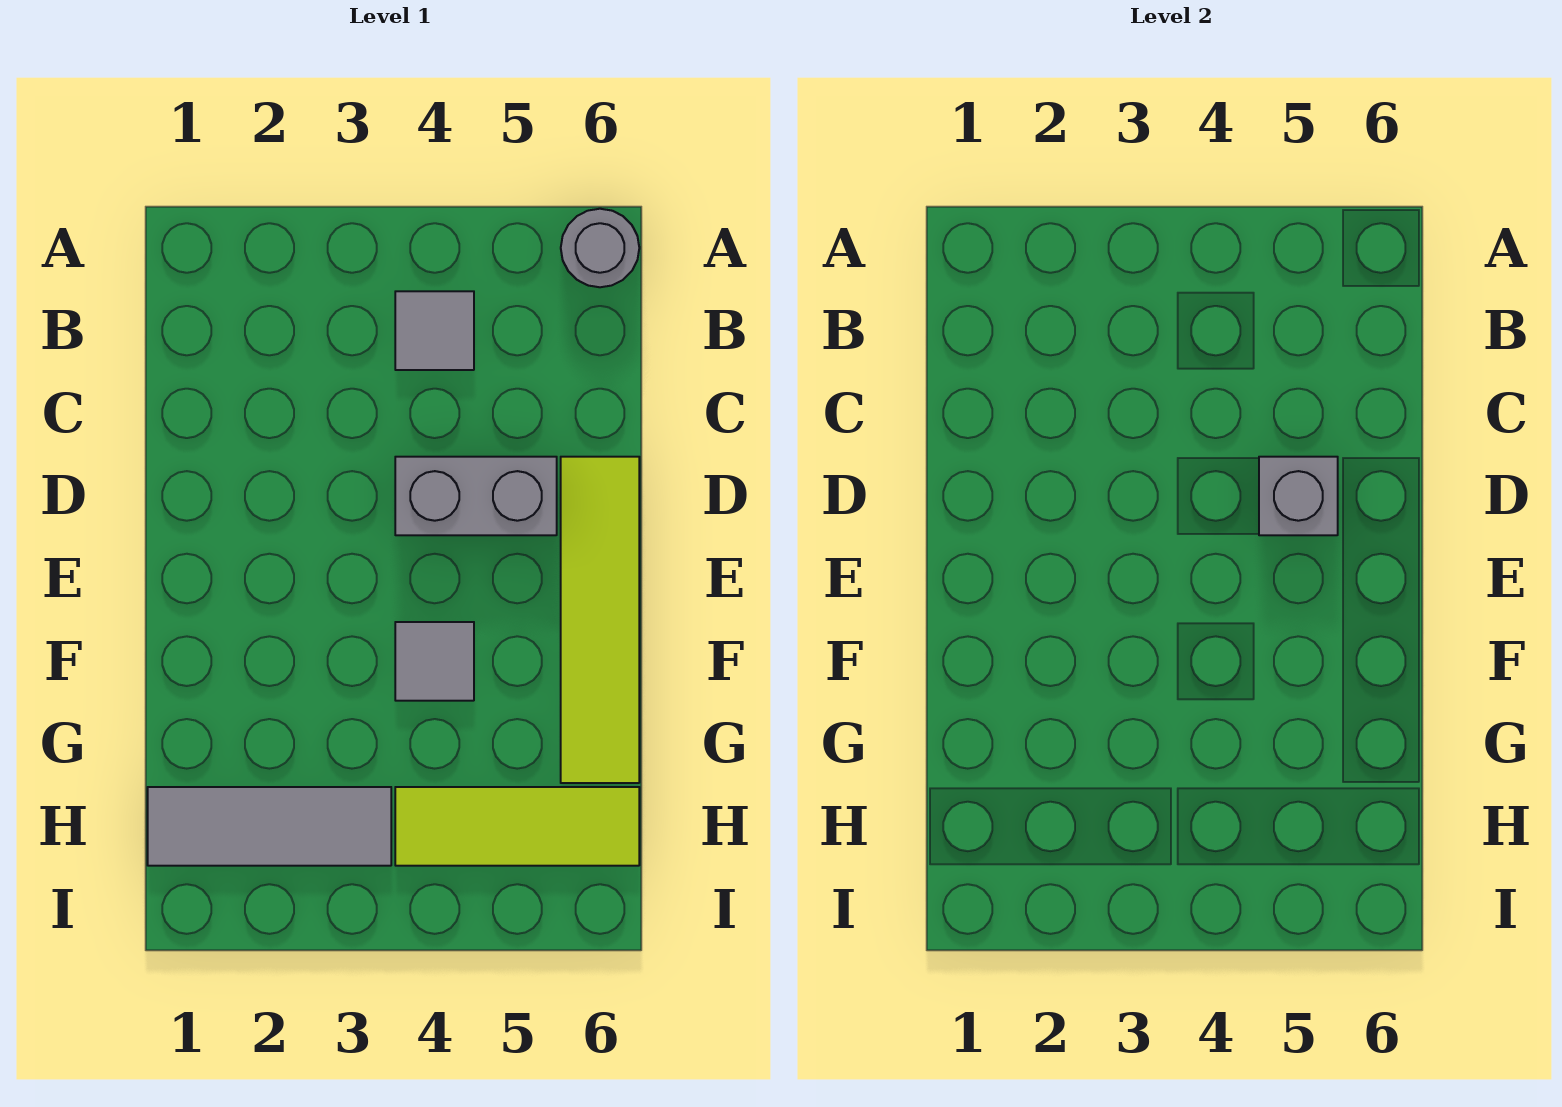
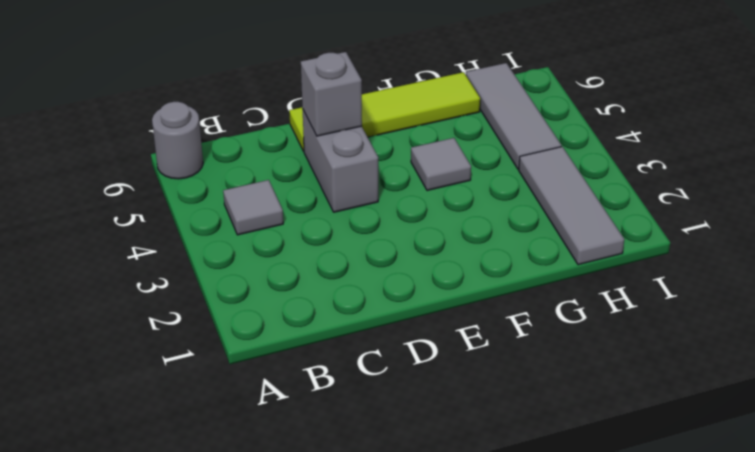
lime tile H4:H6 level 1 -> grey tile H4:H6 level 1

